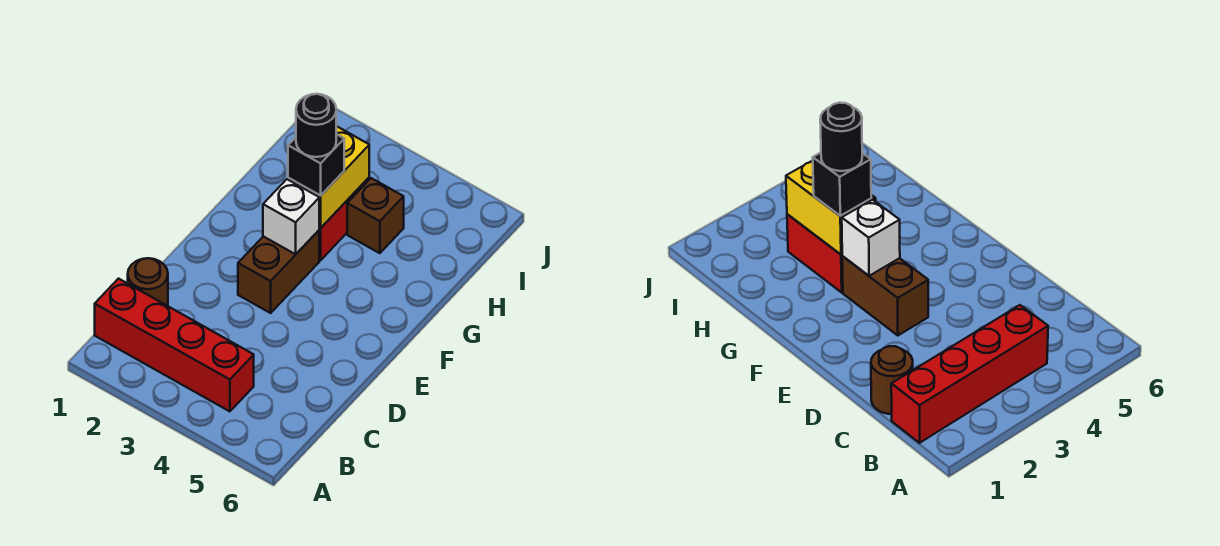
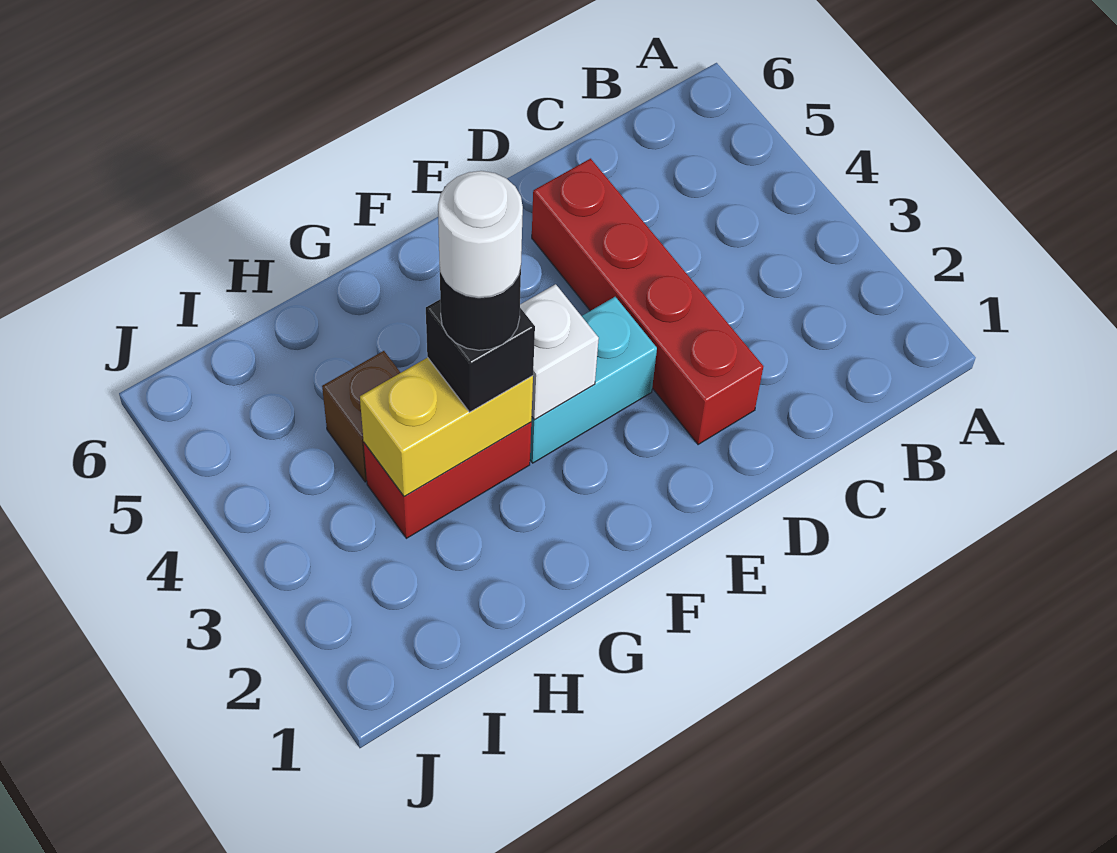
red brick B1:B4 level 1 -> red brick D2:D5 level 1
brown round brick C1 level 1 -> none
brown brick E3:F3 level 1 -> cyan brick E3:F3 level 1
none -> white round brick G3 level 5

